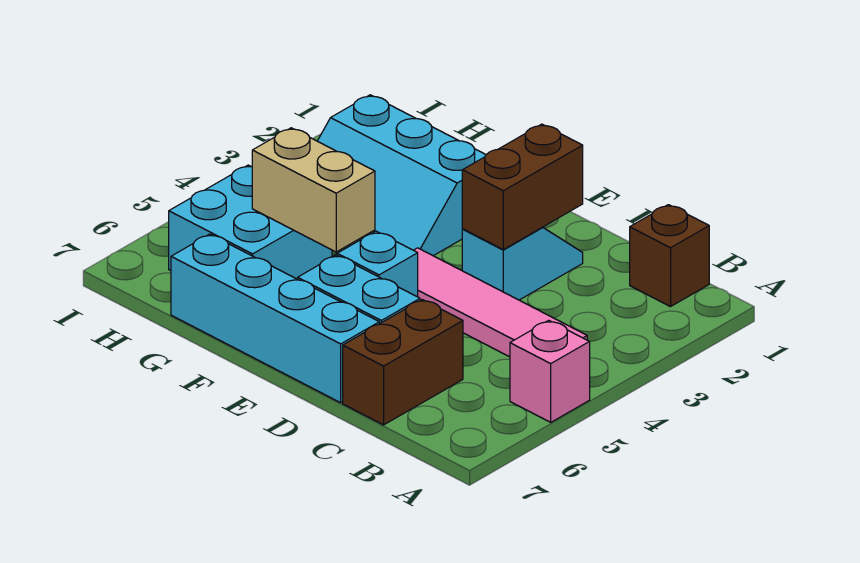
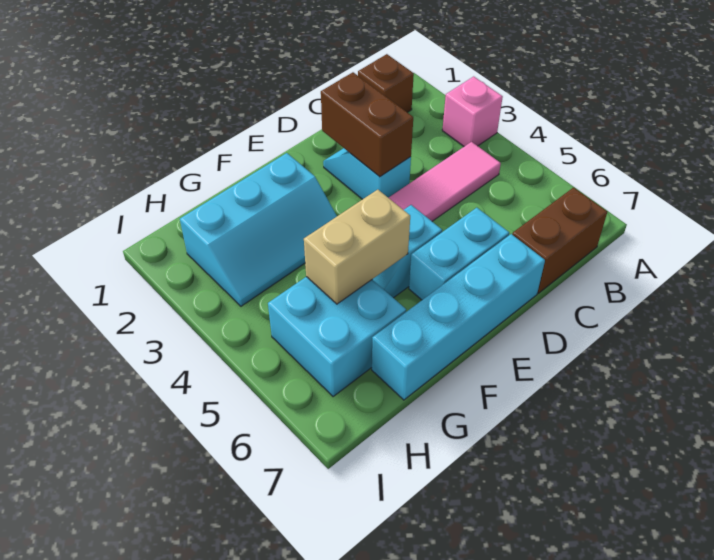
pink brick A5 level 1 -> pink brick A3 level 1
brown brick C6:C7 level 1 -> brown brick B7:C7 level 1

